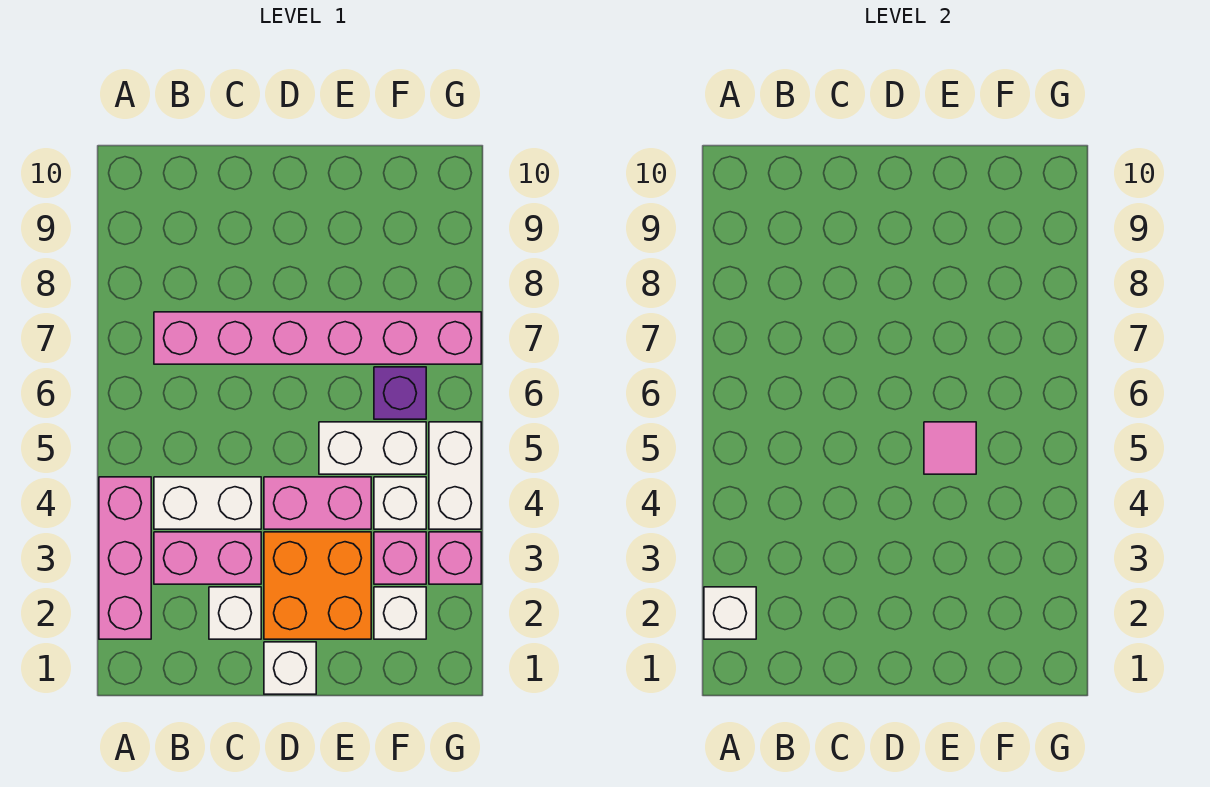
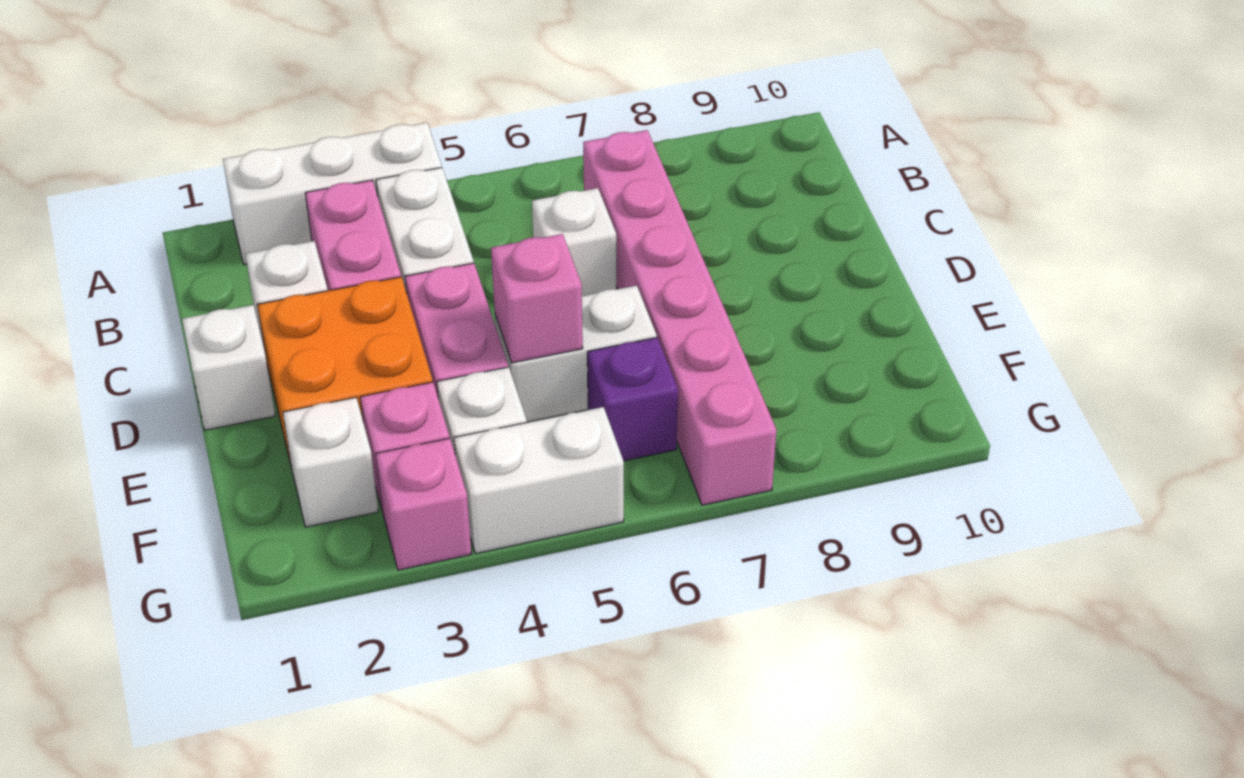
pink brick A2:A4 level 1 -> white brick A2:A4 level 1
white brick A2 level 2 -> white brick C6 level 1
white brick E5:F5 level 1 -> white brick E5:E6 level 1
pink tile E5 level 2 -> pink brick E5 level 2

